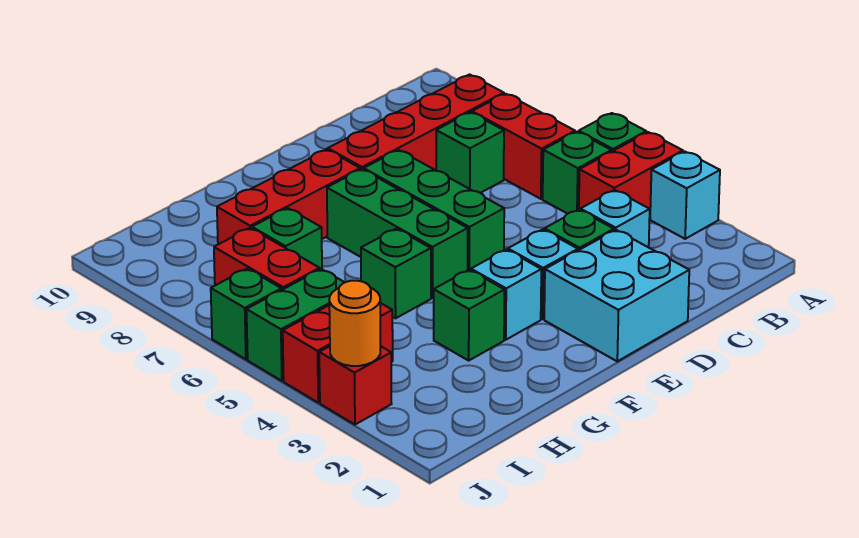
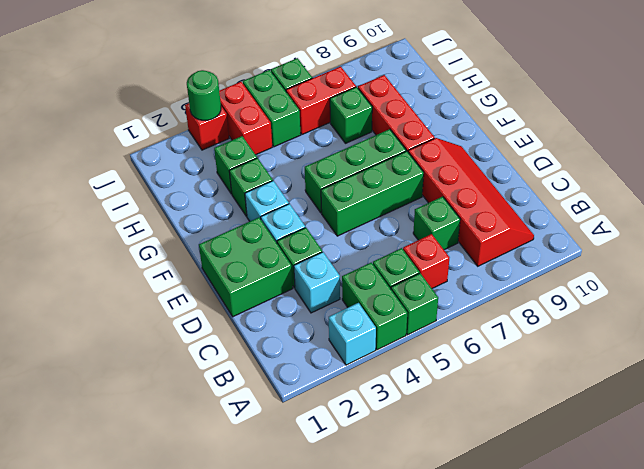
red brick A4:B4 level 1 -> green brick A4:B4 level 1
red brick B6:B7 level 1 -> red brick B6 level 1
cyan brick D1:E2 level 1 -> green brick D1:E2 level 1
green brick G5 level 1 -> green brick H3 level 1
orange round brick J3 level 2 -> green round brick J3 level 2

